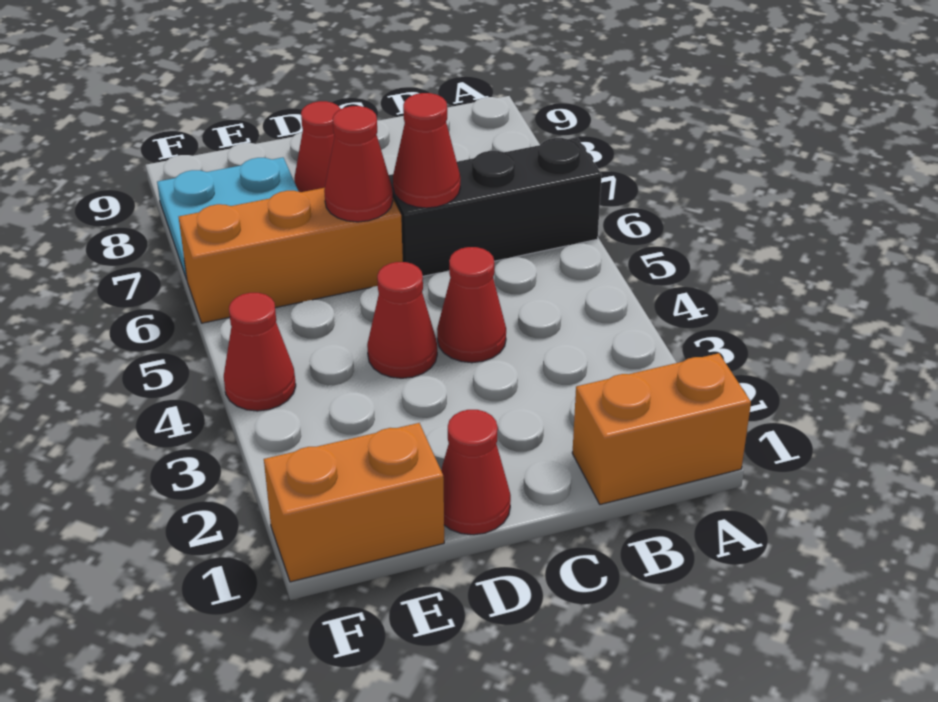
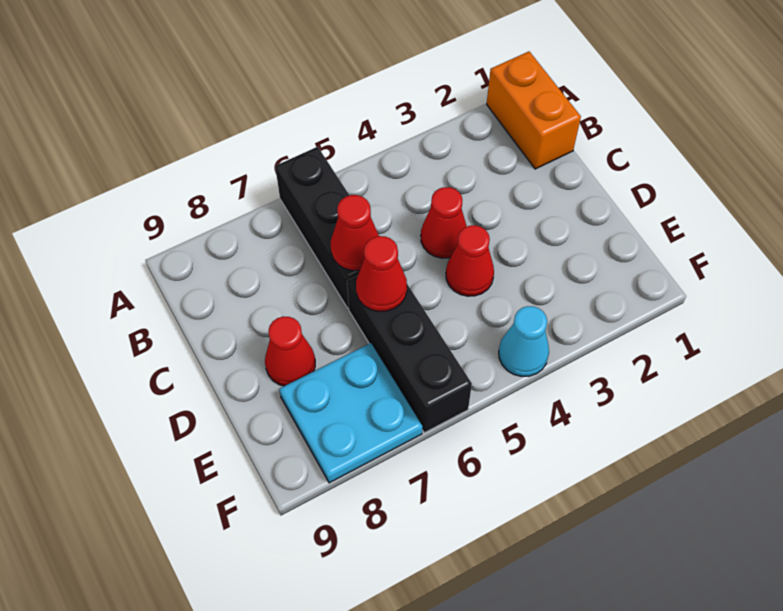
red cone D1 level 1 -> none
orange brick D6:F6 level 1 -> black brick D6:F6 level 1
orange brick E1:F1 level 1 -> none
red cone F4 level 1 -> cyan cone F4 level 1

